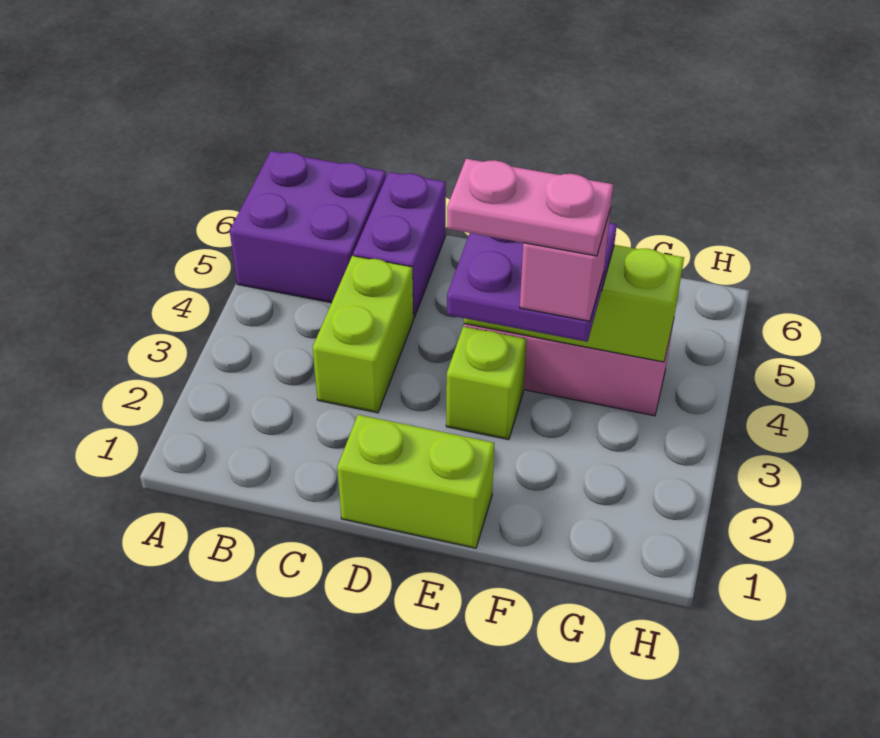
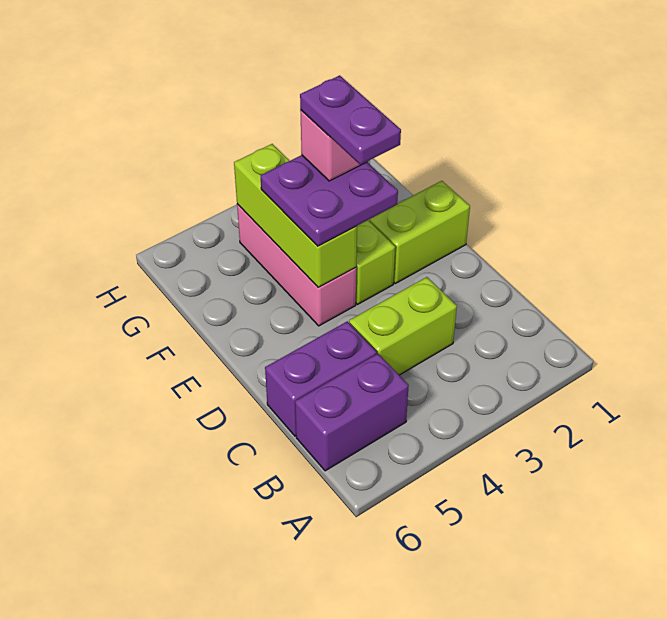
purple brick A5:B6 level 1 -> purple brick B5:B6 level 1
lime brick D1:E1 level 1 -> lime brick E1:E2 level 1
pink plate E3:F3 level 5 -> purple plate E3:F3 level 5

